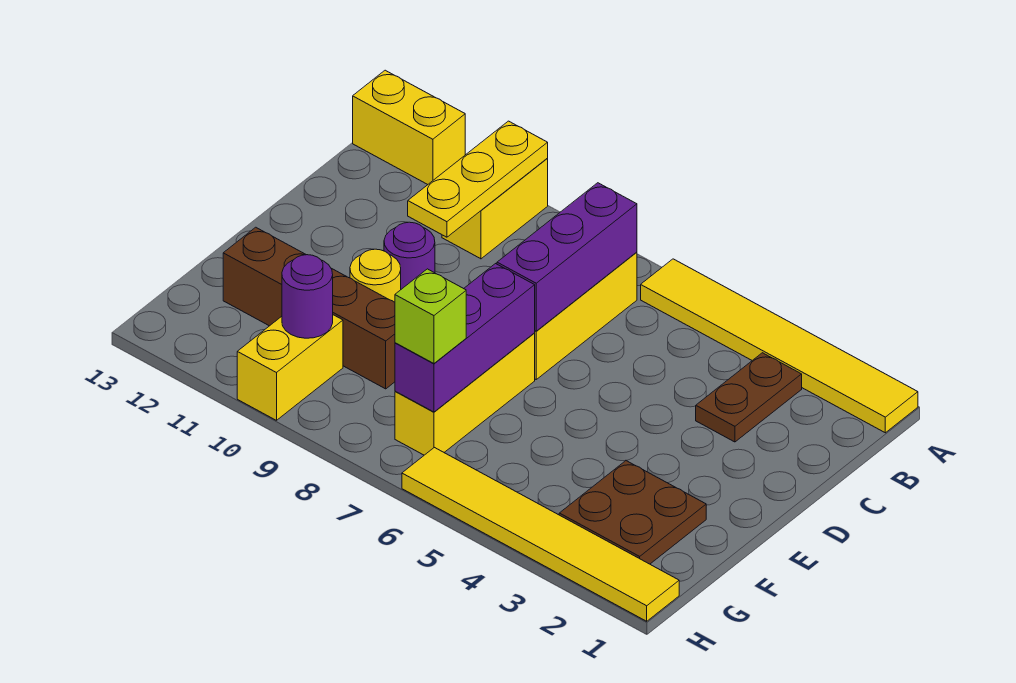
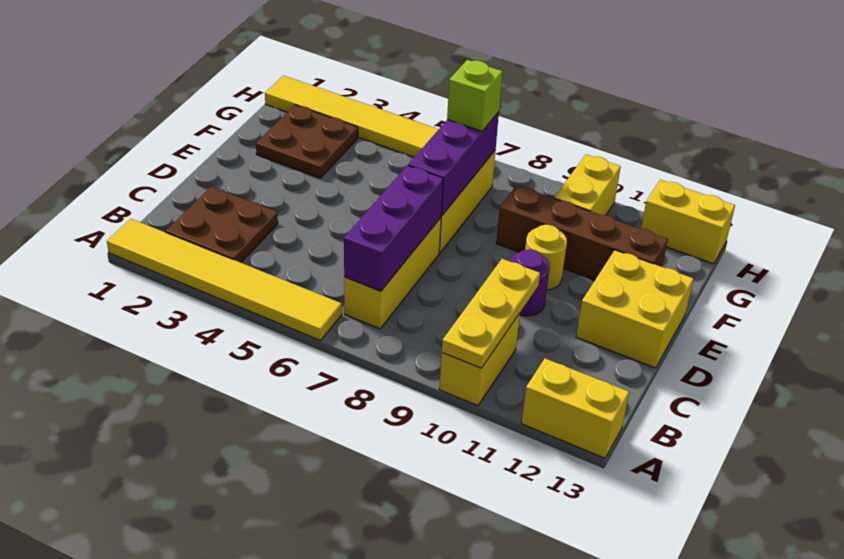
brown plate B3:C3 level 1 -> brown plate B2:C3 level 1
none -> yellow brick D12:E13 level 1
purple round brick G10 level 2 -> none
none -> yellow brick H12:H13 level 1

